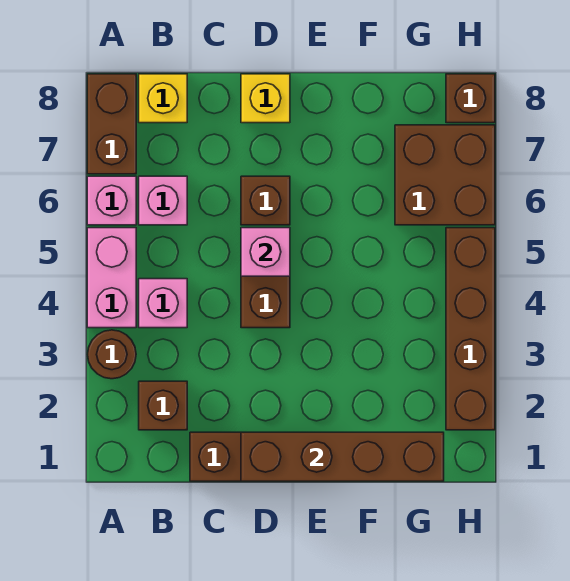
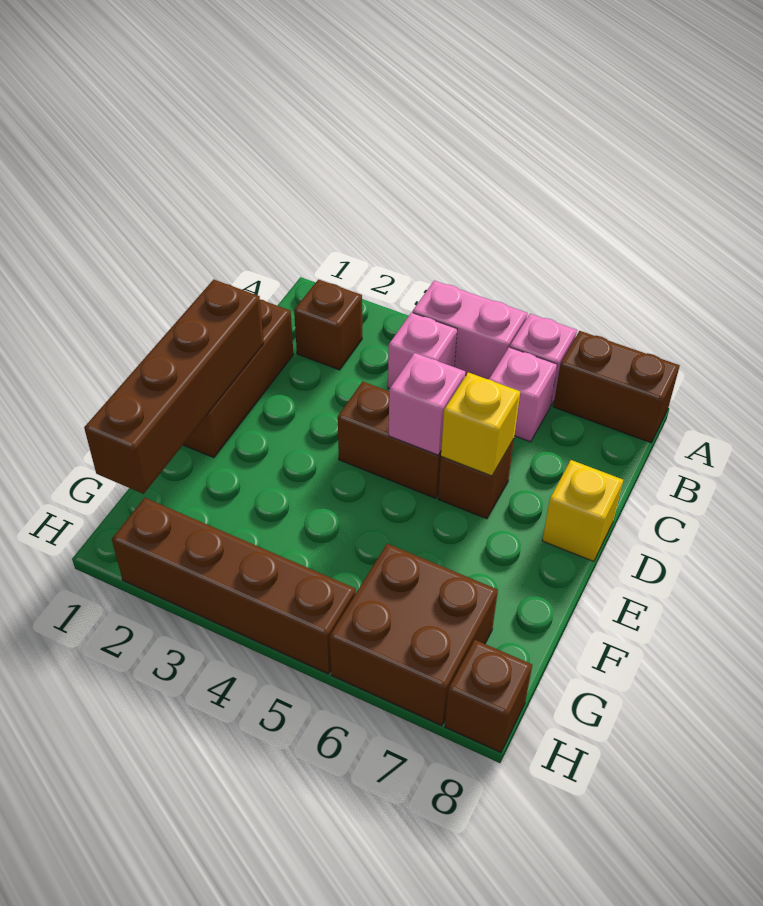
brown round brick A3 level 1 -> none
yellow brick B8 level 1 -> yellow brick D6 level 2

